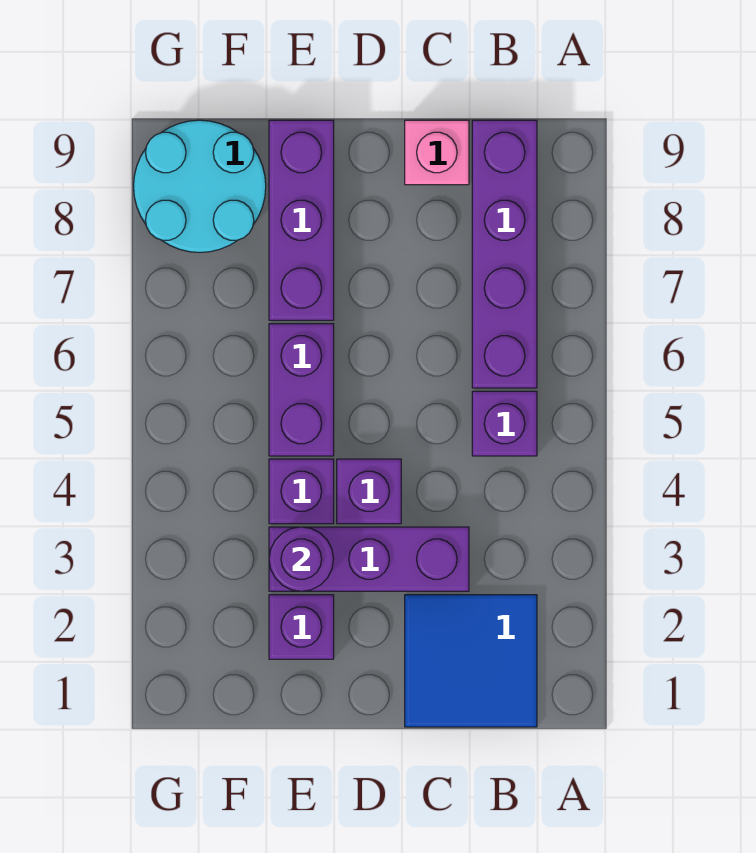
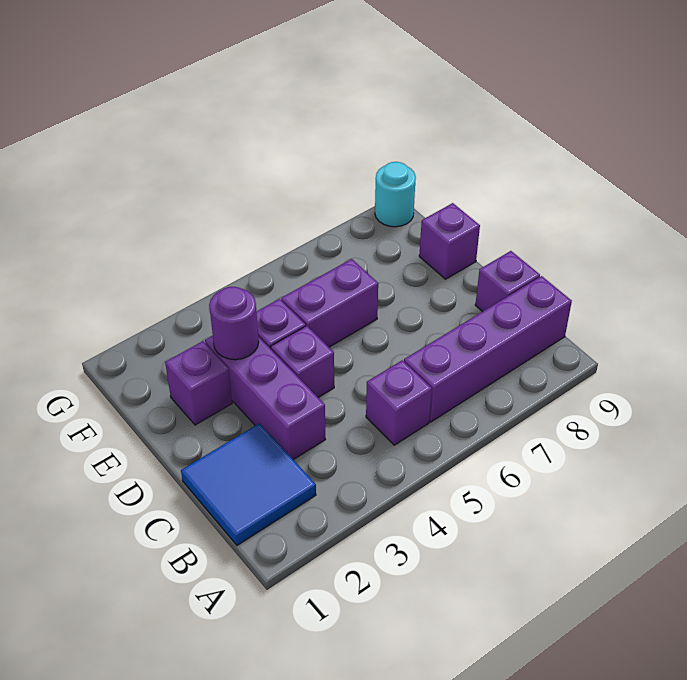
pink brick C9 level 1 -> purple brick C9 level 1
purple brick E7:E9 level 1 -> purple brick E9 level 1
cyan round brick F8:G9 level 1 -> cyan round brick G9 level 1

